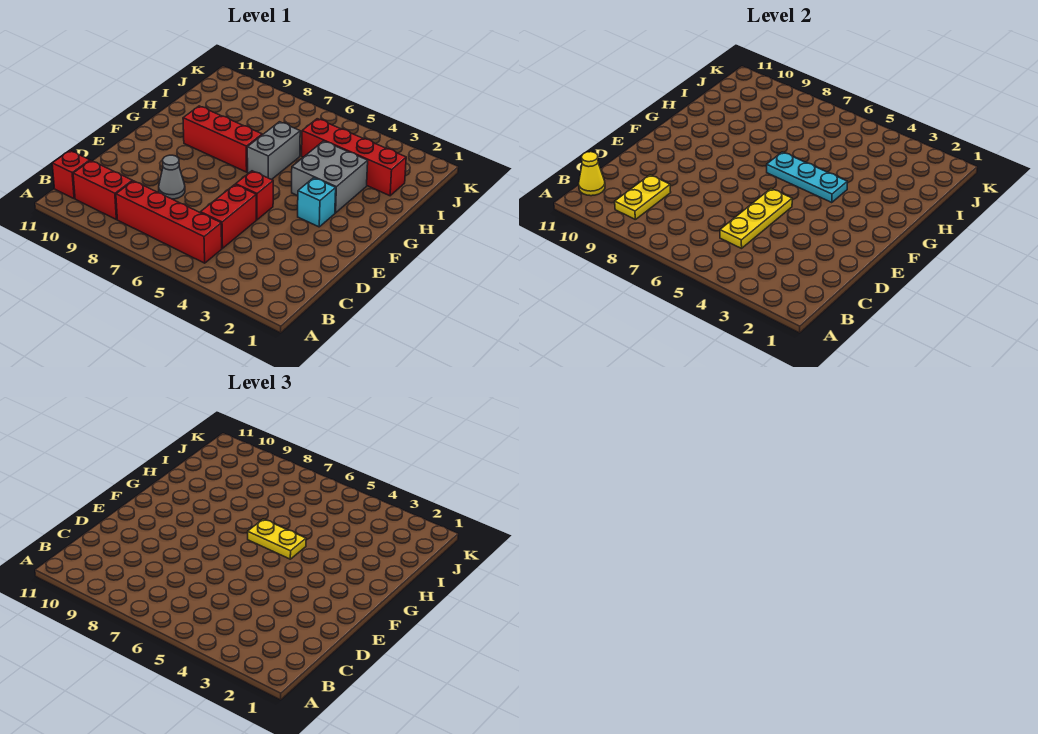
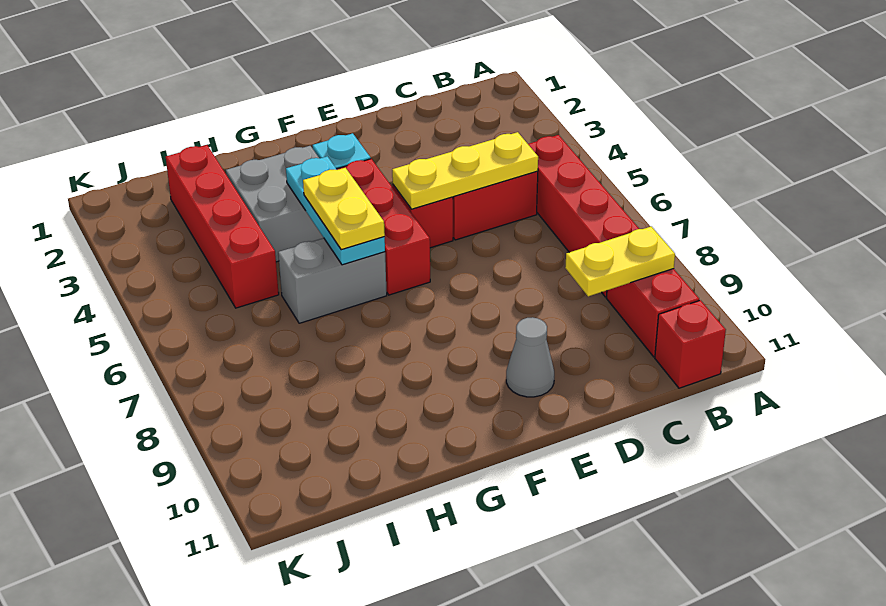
yellow cone B11 level 2 -> none
grey cone D8 level 1 -> grey cone E10 level 1
red brick G7:G9 level 1 -> red brick F4:F6 level 1

